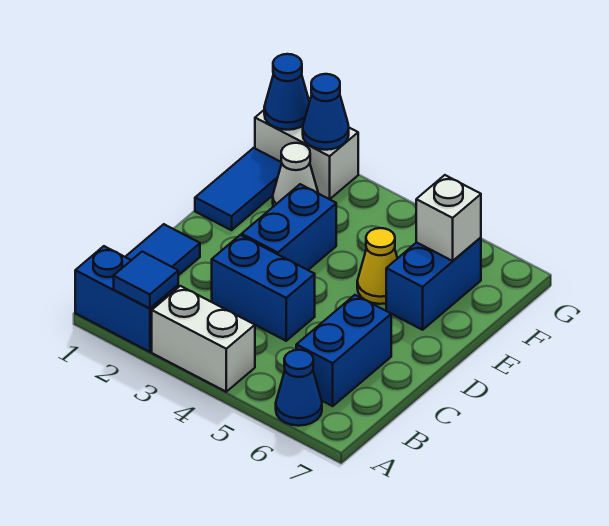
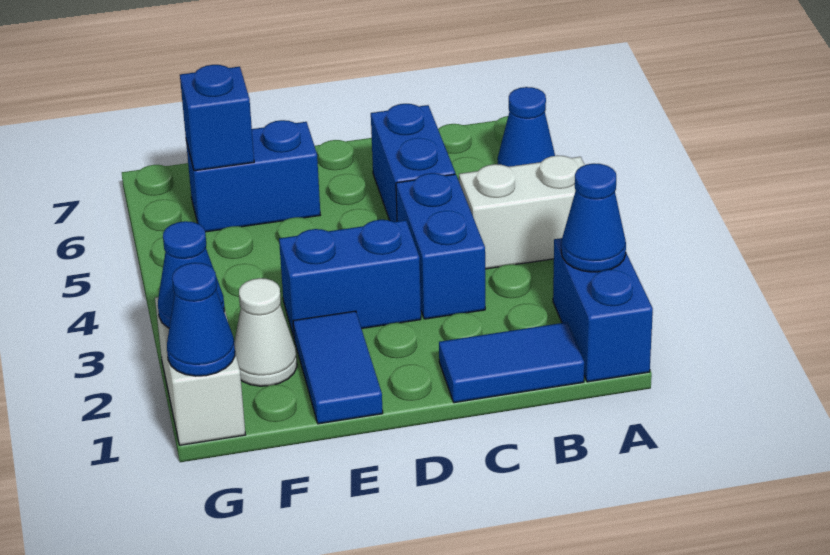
blue tile A2 level 2 -> blue cone A2 level 2
white brick A3:A4 level 1 -> white brick A4:B4 level 1
blue brick B6:C6 level 1 -> blue brick C5:C6 level 1
blue tile E1:F1 level 1 -> blue tile E1:E2 level 1
yellow cone E5 level 1 -> none
white brick F6 level 2 -> blue brick F6 level 2

